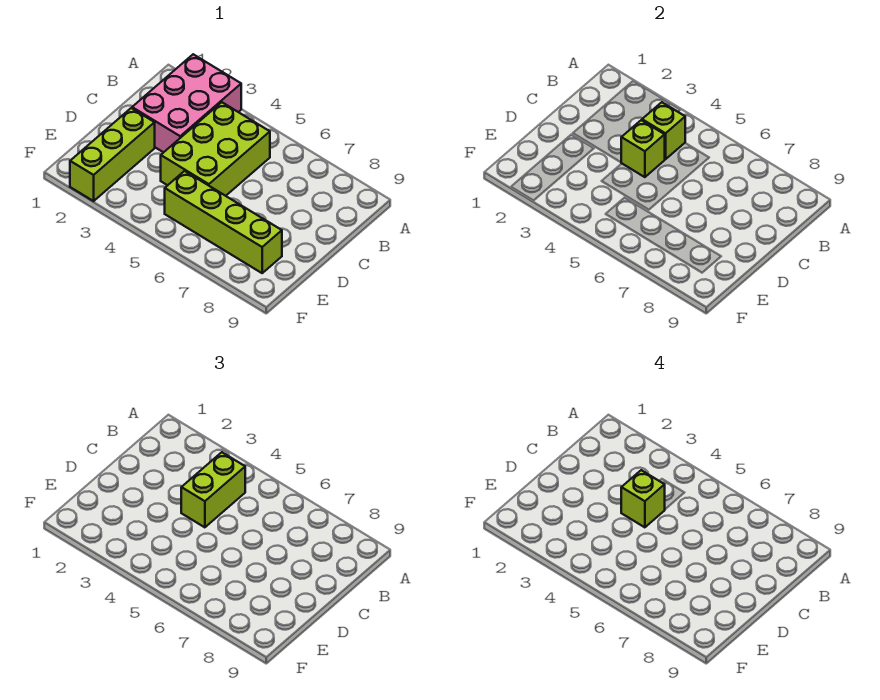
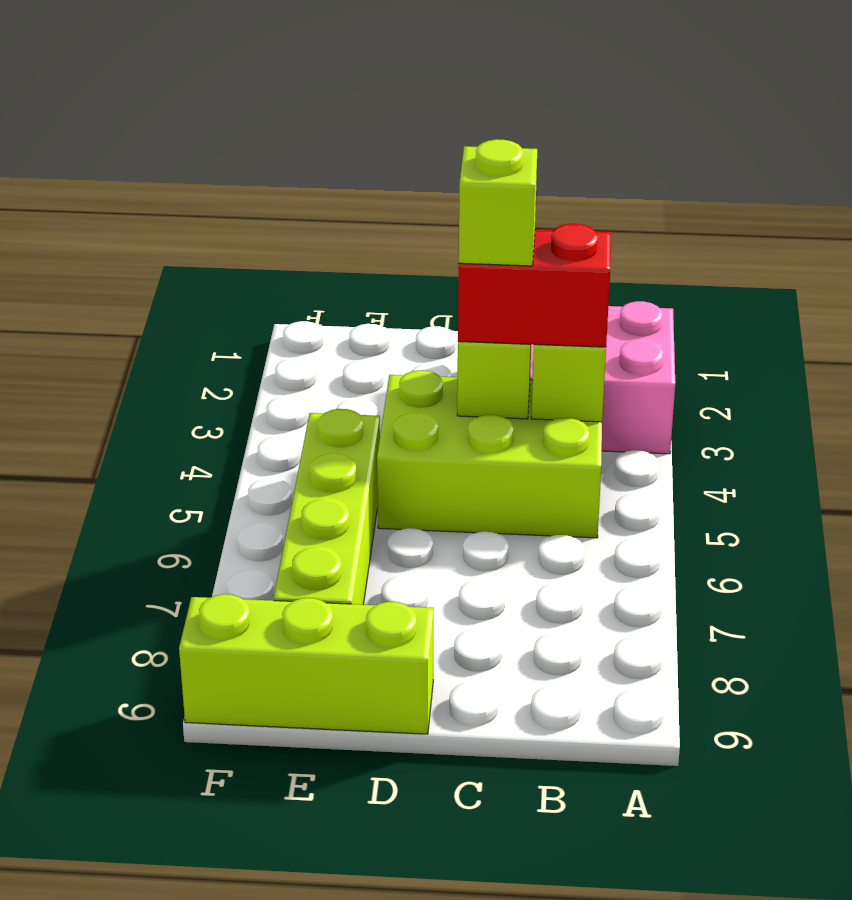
lime brick B4:C4 level 3 -> red brick B4:C4 level 3
lime brick D2:F2 level 1 -> lime brick D9:F9 level 1

